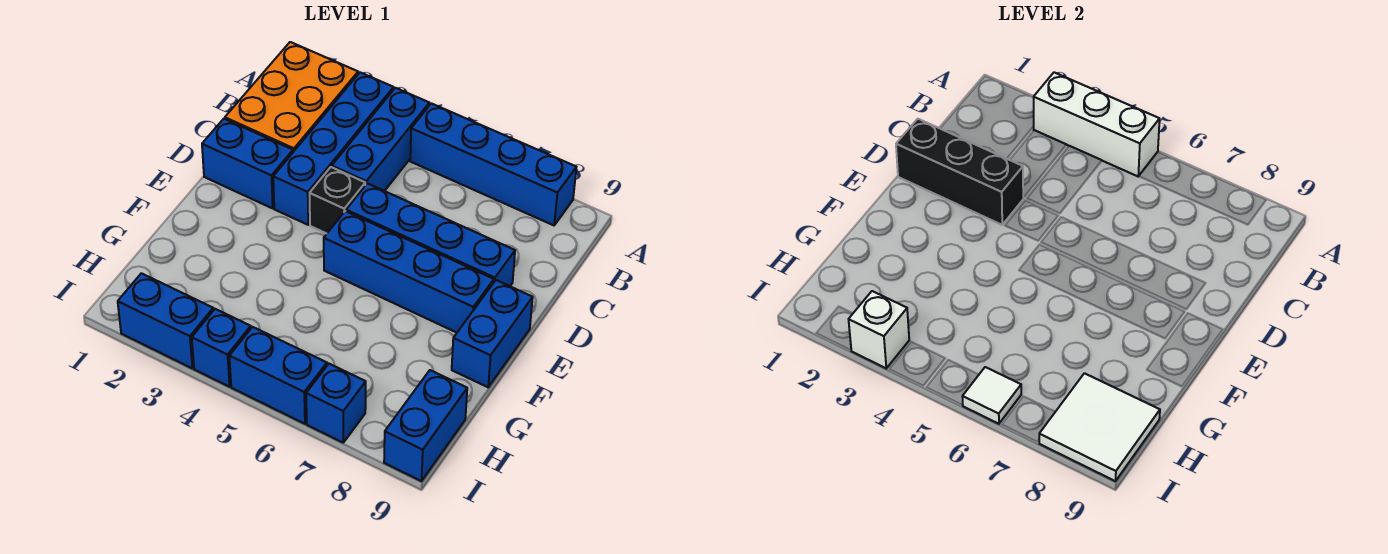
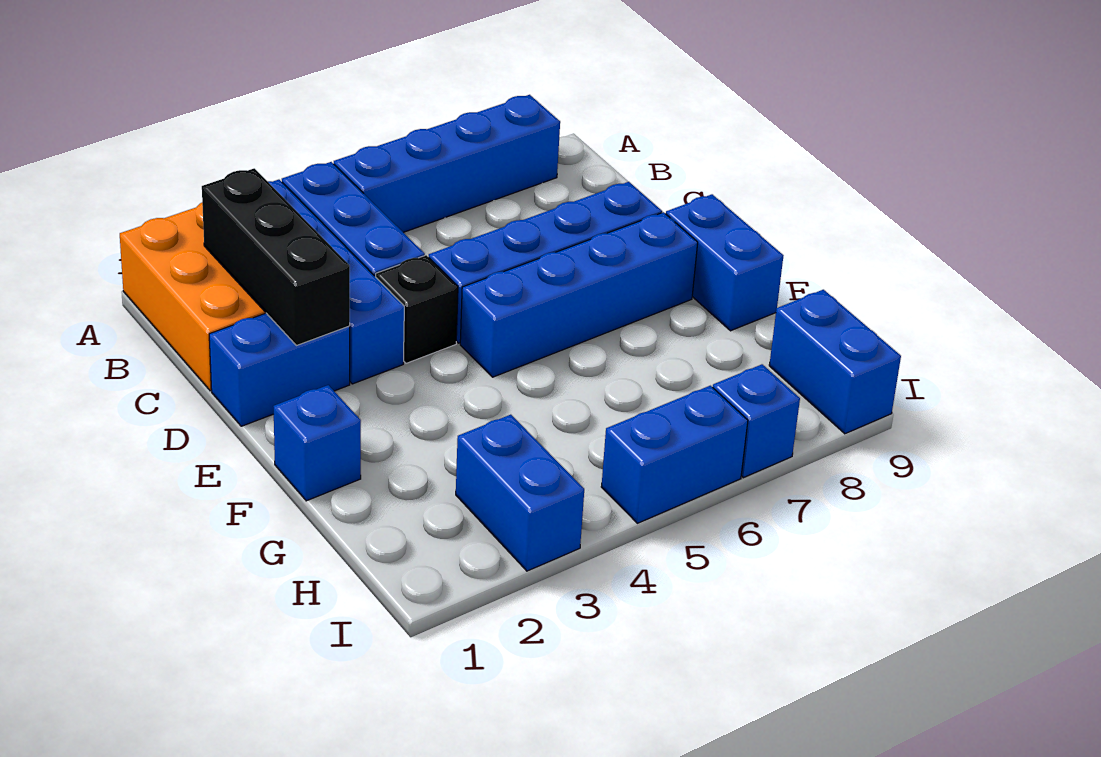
white brick A3:A5 level 2 -> none
black brick D1:D3 level 2 -> black brick B2:D2 level 2
white tile H8:I9 level 2 -> none
blue brick I2:I3 level 1 -> blue brick H3:I3 level 1
white brick I3 level 2 -> none
blue brick I4 level 1 -> blue brick F1 level 1
white tile I6 level 2 -> none

